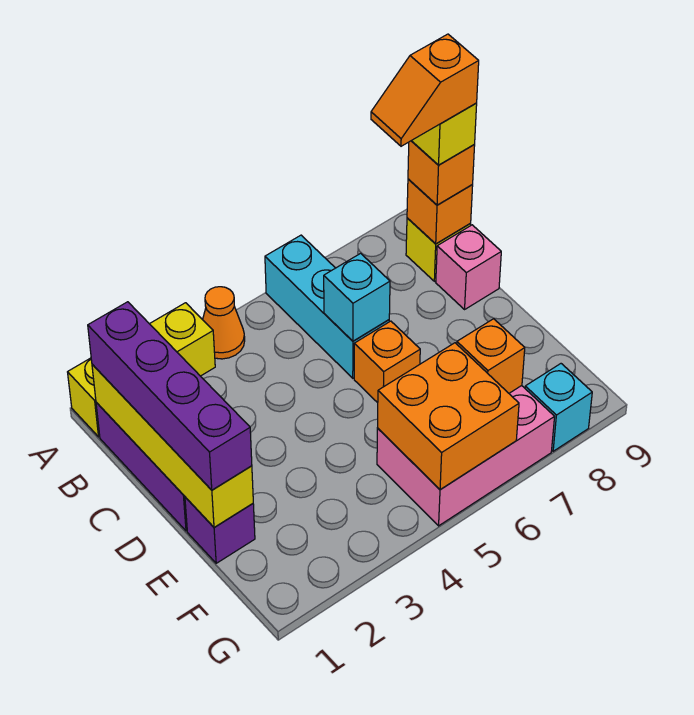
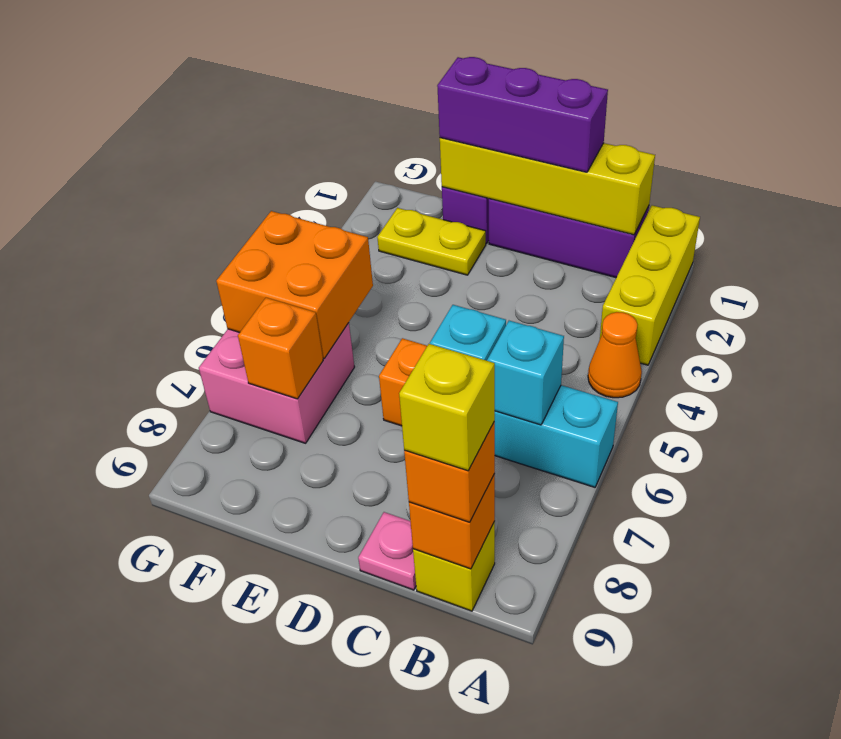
purple brick B1:E1 level 3 -> purple brick C1:E1 level 3
orange slope B8:B9 level 5 top 9 -> none
pink brick C9 level 1 -> pink plate C9 level 1
none -> yellow plate E2:F2 level 1
pink brick F5:G7 level 1 -> pink brick F6:G7 level 1
cyan brick G8 level 1 -> cyan brick B6 level 2

